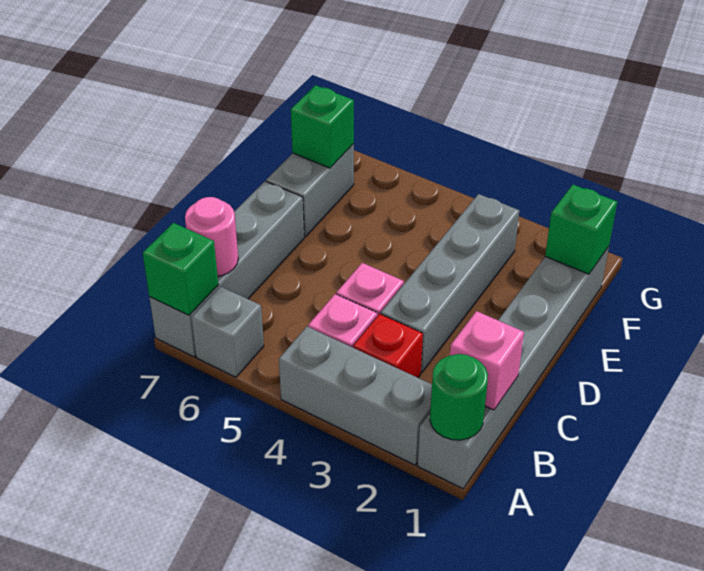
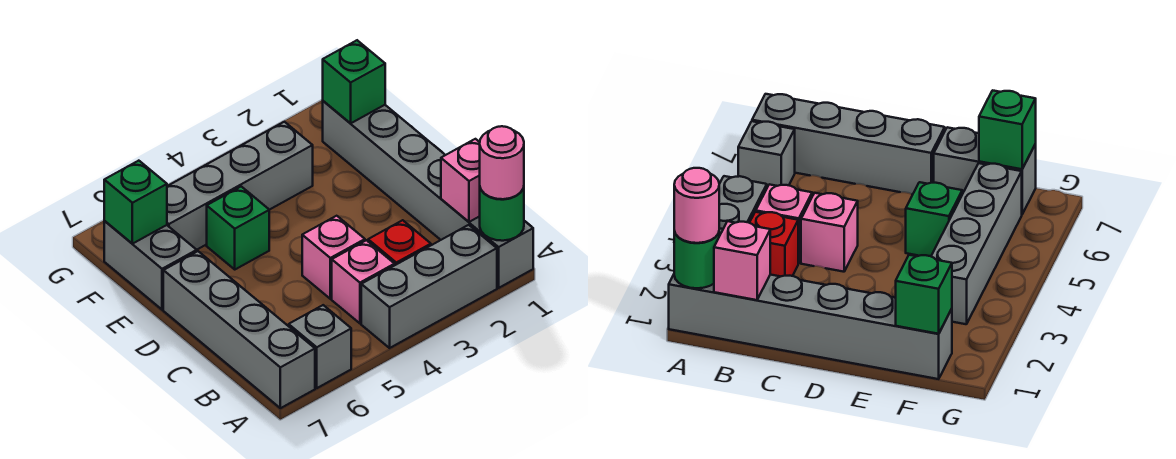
green brick A7 level 2 -> green brick E5 level 1
pink round brick B7 level 2 -> pink round brick A1 level 3
grey brick C3:F3 level 1 -> grey brick F3:F6 level 1

